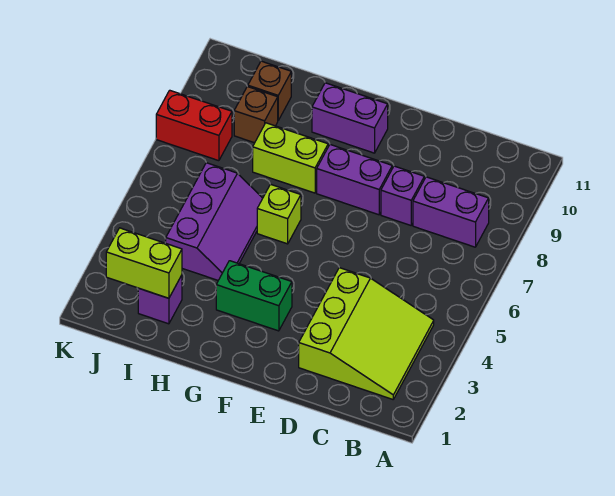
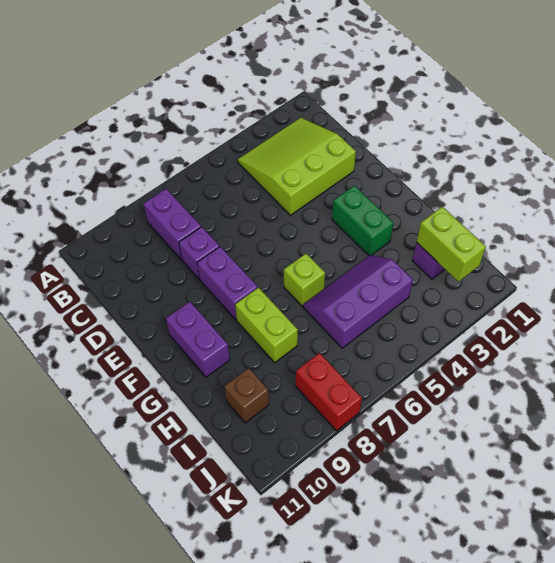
brown brick I9 level 1 -> none

